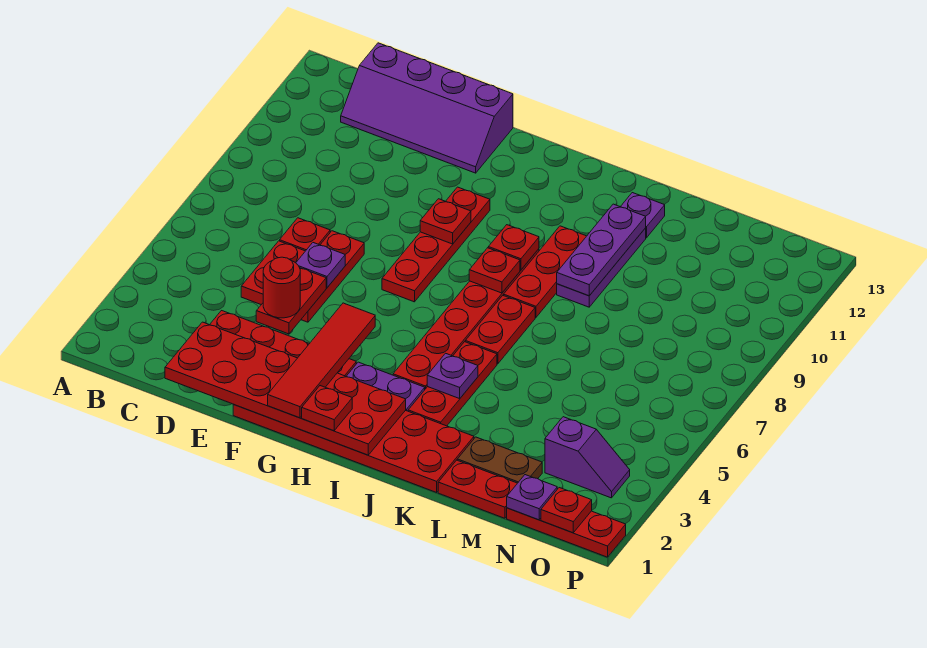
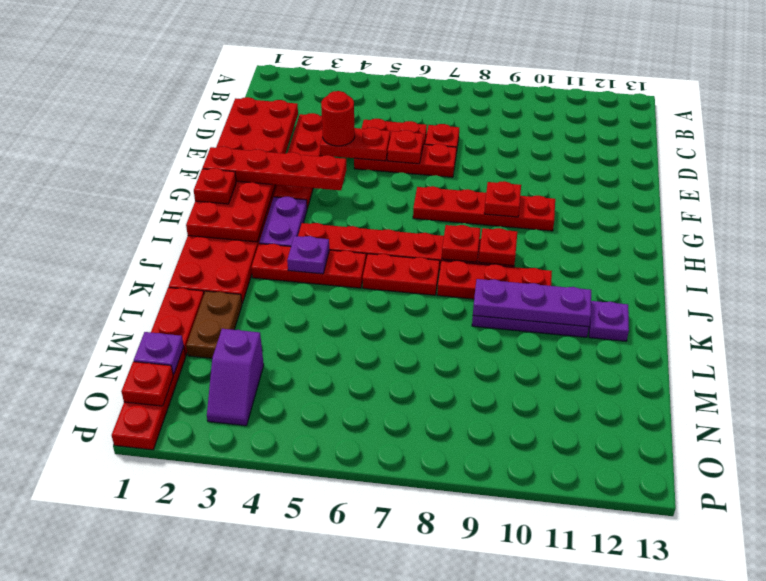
purple slope C12:F13 level 1 top 13 -> none
purple plate E6 level 2 -> red plate E6 level 2
red tile G1:G4 level 3 -> red plate G1:G4 level 3

